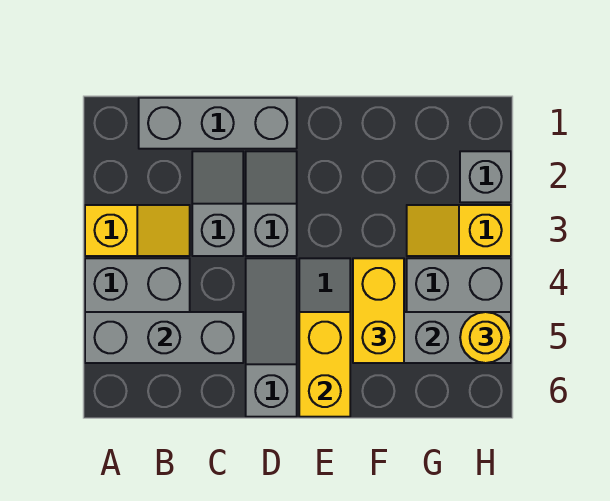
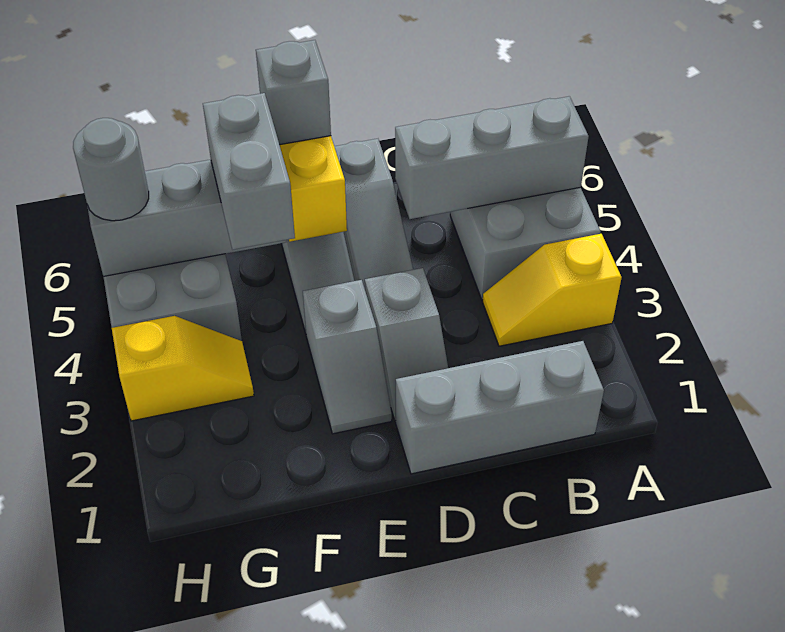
grey slope C2:C3 level 1 top 3 -> grey slope E2:E3 level 1 top 3
yellow brick F4:F5 level 3 -> grey brick F4:F5 level 3
grey brick H2 level 1 -> grey brick E6 level 3
yellow round brick H5 level 3 -> grey round brick H5 level 3

